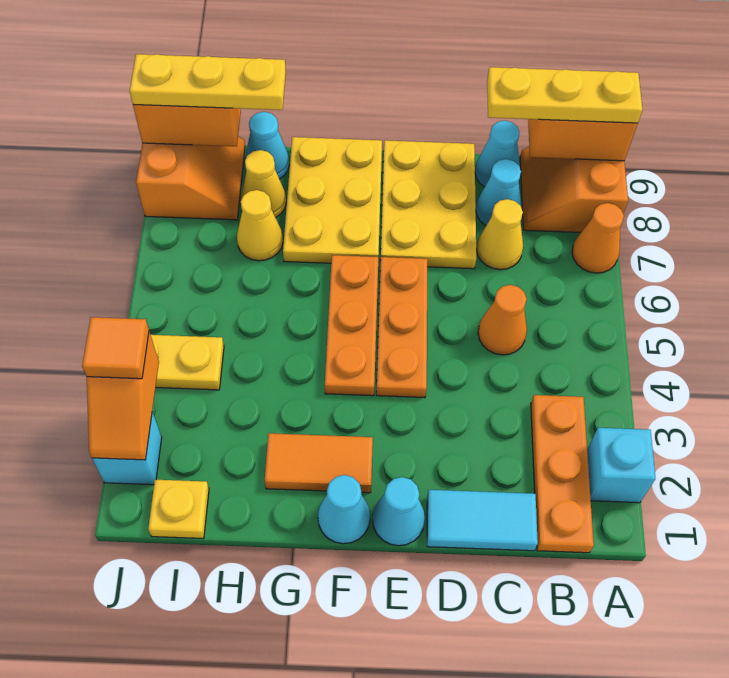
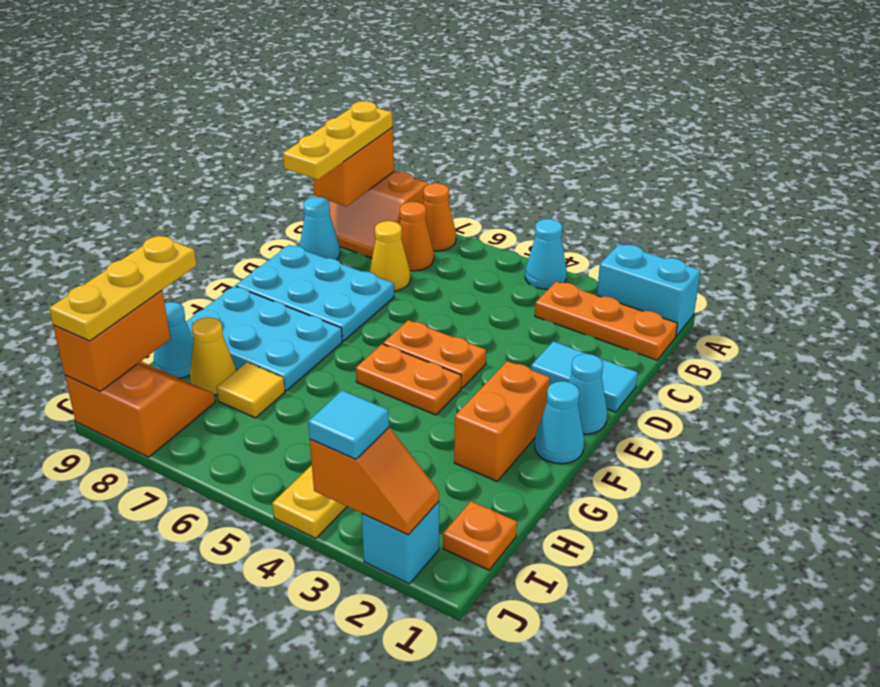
cyan brick A2 level 1 -> cyan brick A1:A2 level 1
cyan tile C1:D1 level 1 -> cyan tile D1:D2 level 1
orange cone C5 level 1 -> orange cone B7 level 1
cyan cone C8 level 1 -> cyan cone A4 level 1
yellow plate D7:E9 level 1 -> cyan plate D7:E9 level 1
orange plate E4:E6 level 1 -> orange plate E4:E5 level 1
orange tile F2:G2 level 1 -> orange brick F2:G2 level 1
orange plate F4:F6 level 1 -> orange plate F4:F5 level 1
yellow plate F7:G9 level 1 -> cyan plate F7:G9 level 1
yellow cone H7 level 1 -> yellow tile H7 level 1
yellow plate I1 level 1 -> orange plate I1 level 1
orange tile J3 level 3 -> cyan tile J3 level 3

